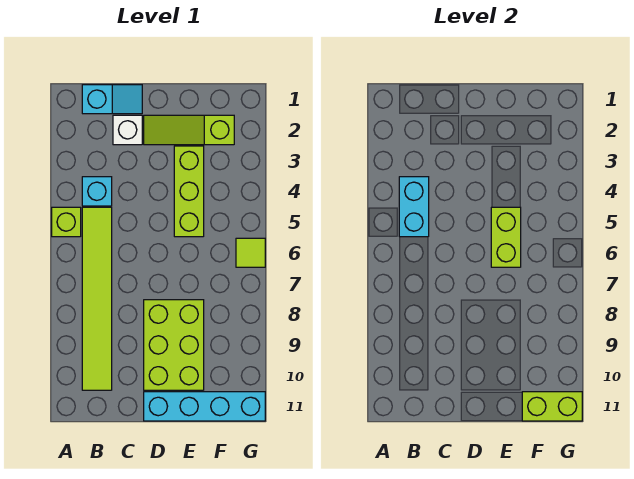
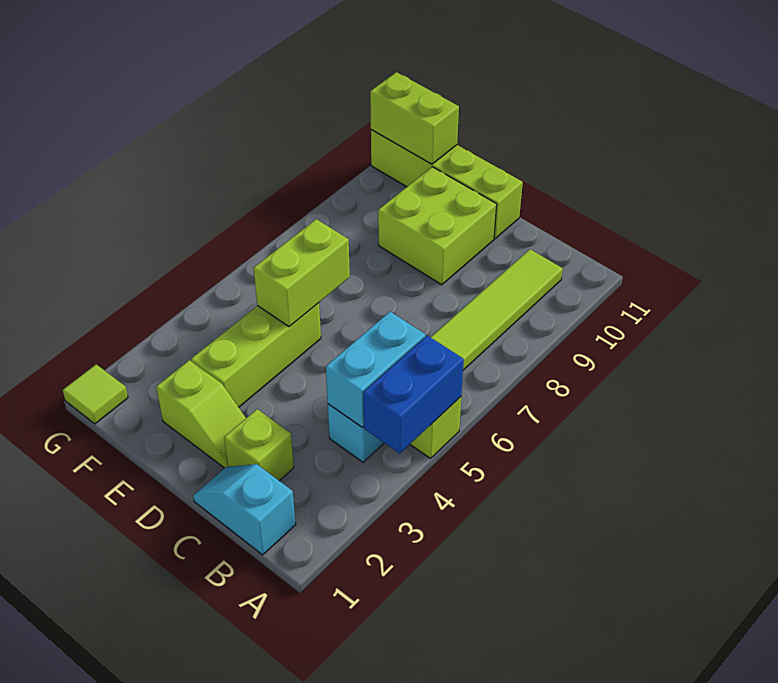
none -> blue brick A4:A5 level 2
white brick C2 level 1 -> lime brick C2 level 1
lime slope D2:F2 level 1 top F -> lime slope D2:E2 level 1 top E
lime brick D8:E10 level 1 -> lime brick D9:E10 level 1
cyan brick D11:G11 level 1 -> lime brick D11:G11 level 1
lime tile G6 level 1 -> lime tile G1 level 1

